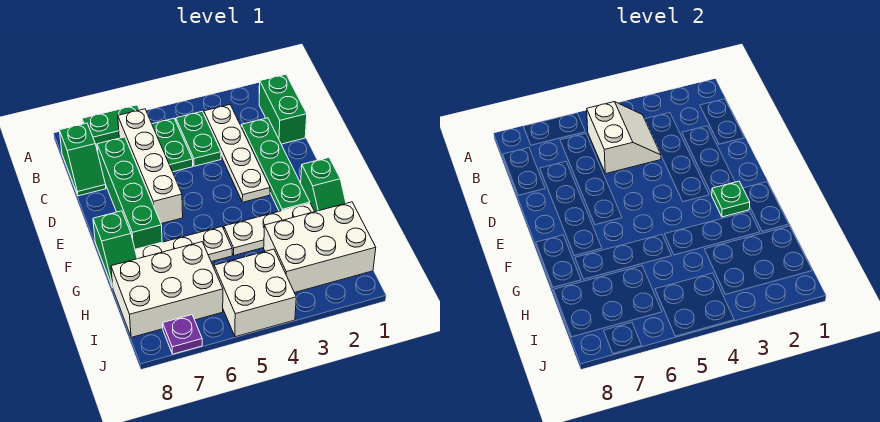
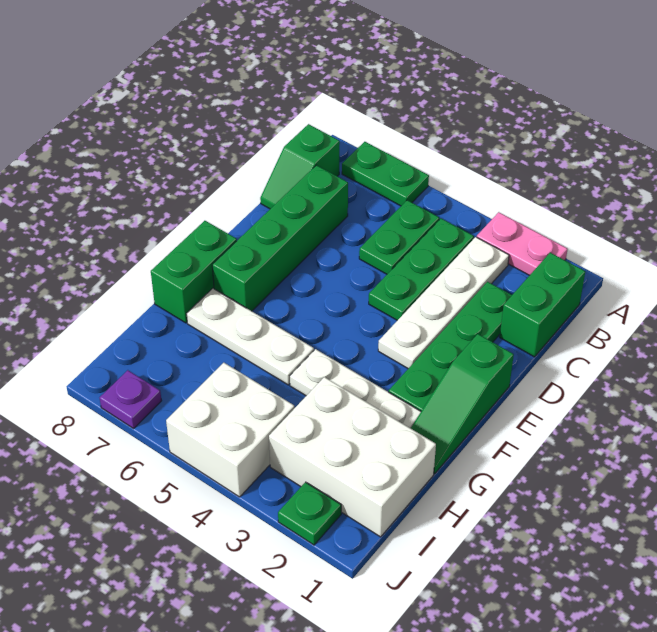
none -> pink plate A2:A3 level 1
green plate B4:C4 level 1 -> green plate B4:D4 level 1
white slope B4:C5 level 2 top 5 -> none
white brick B6:E6 level 1 -> none
green slope F1:G1 level 1 top F -> green slope E1:G1 level 1 top E
green plate F2 level 2 -> green plate J2 level 1
green slope F8:G8 level 1 top F -> green brick F8:G8 level 1
white brick H6:I8 level 1 -> none

